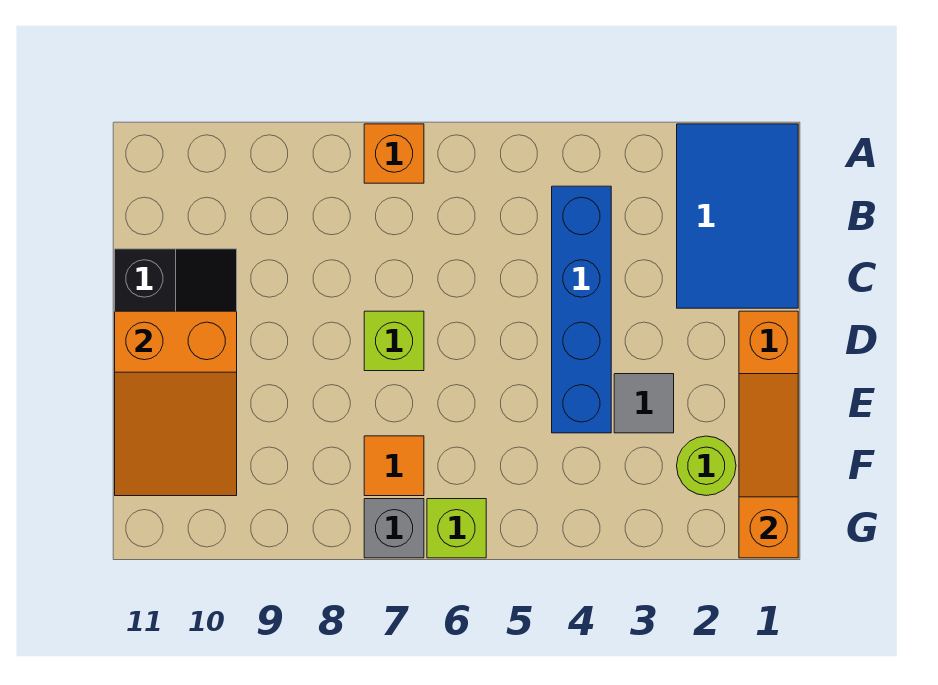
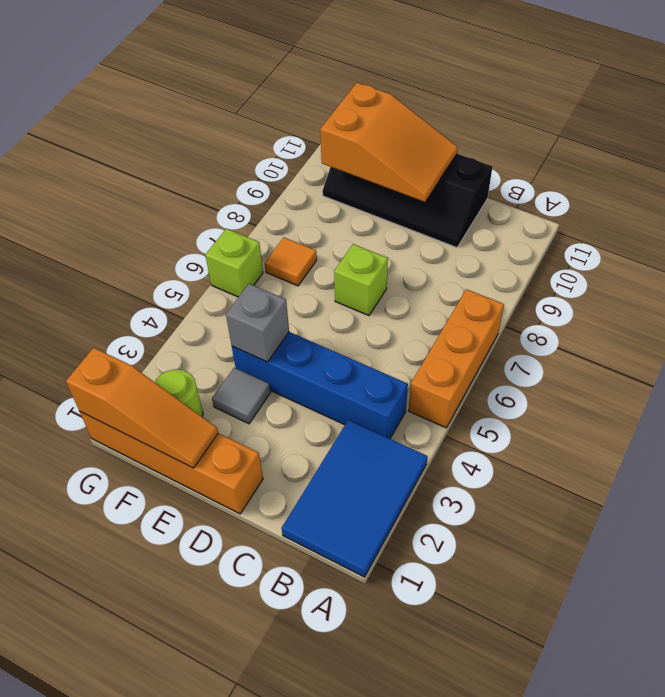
blue tile A1:C2 level 1 -> blue tile A1:B3 level 1
orange brick A7 level 1 -> orange brick A5:A7 level 1
orange slope D10:F11 level 2 top D -> orange slope D10:F11 level 2 top F
grey brick G7 level 1 -> grey brick E4 level 2

